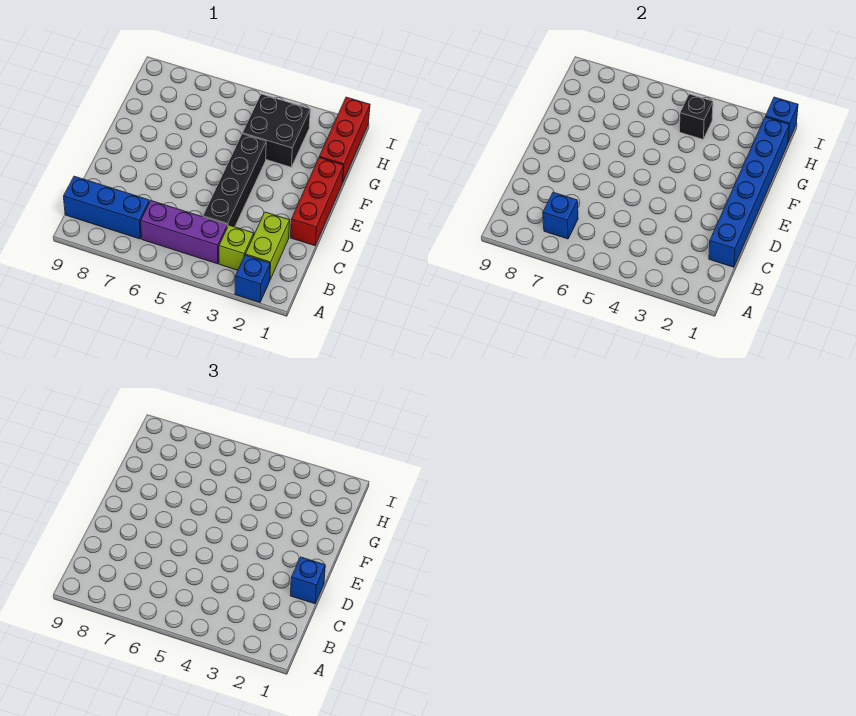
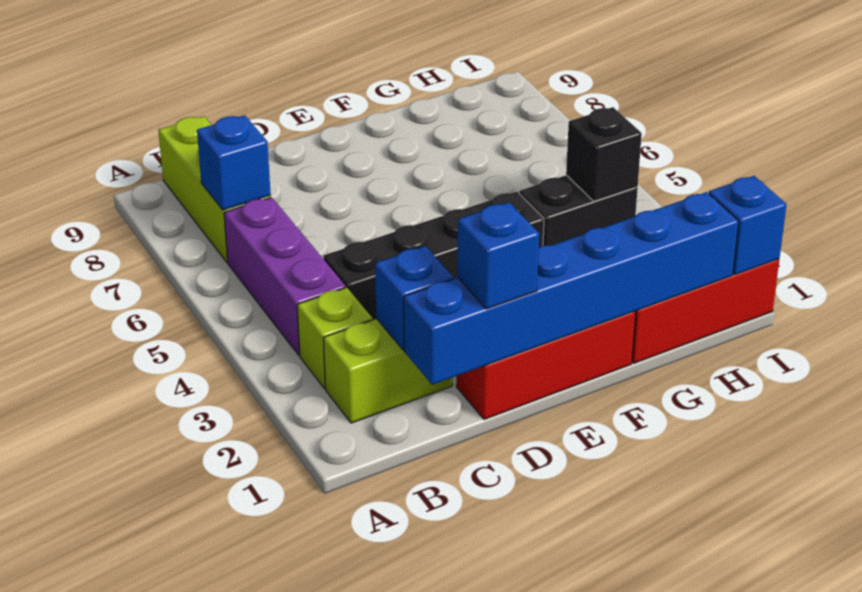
blue brick A2 level 1 -> blue brick C2 level 2
blue brick B7:B9 level 1 -> lime brick B7:B9 level 1
black brick G3:H4 level 1 -> black brick G4:H4 level 1

